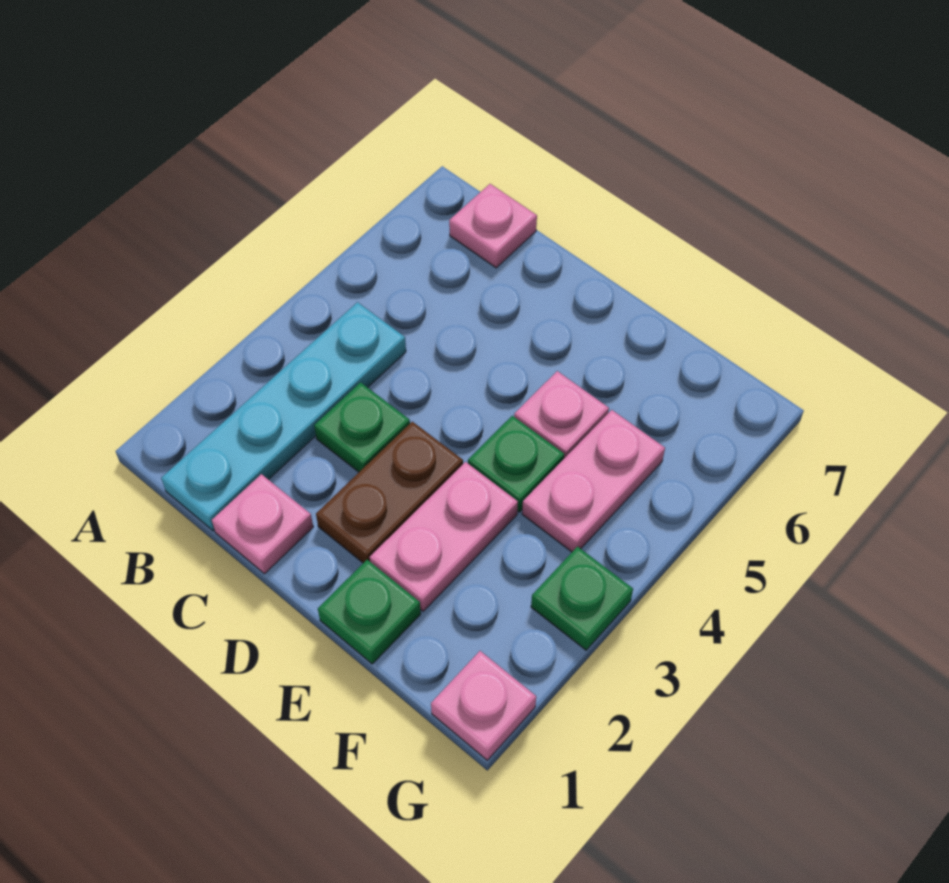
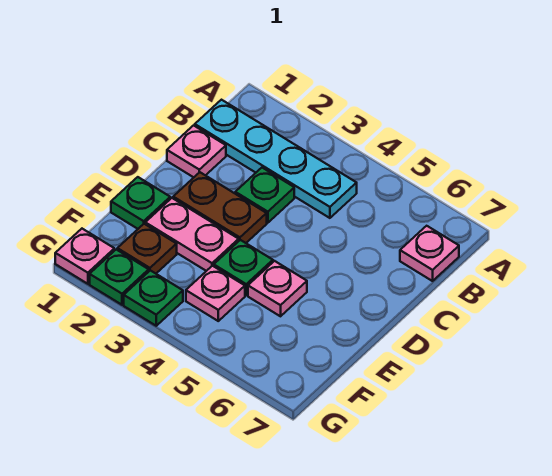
none -> brown plate F2 level 1
pink plate F4:F5 level 1 -> pink plate F4 level 1
none -> green plate G2 level 1

